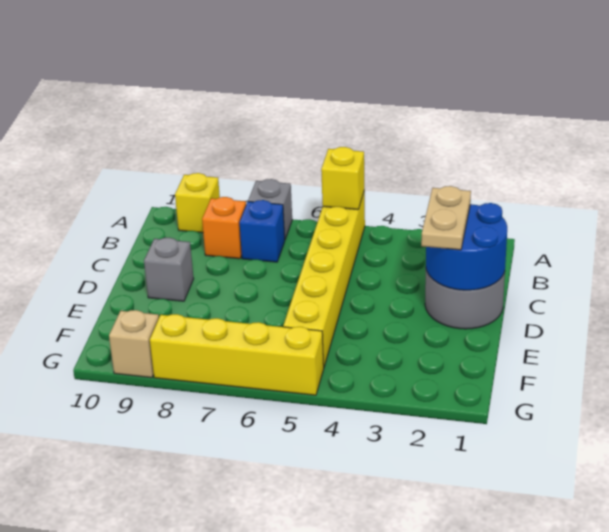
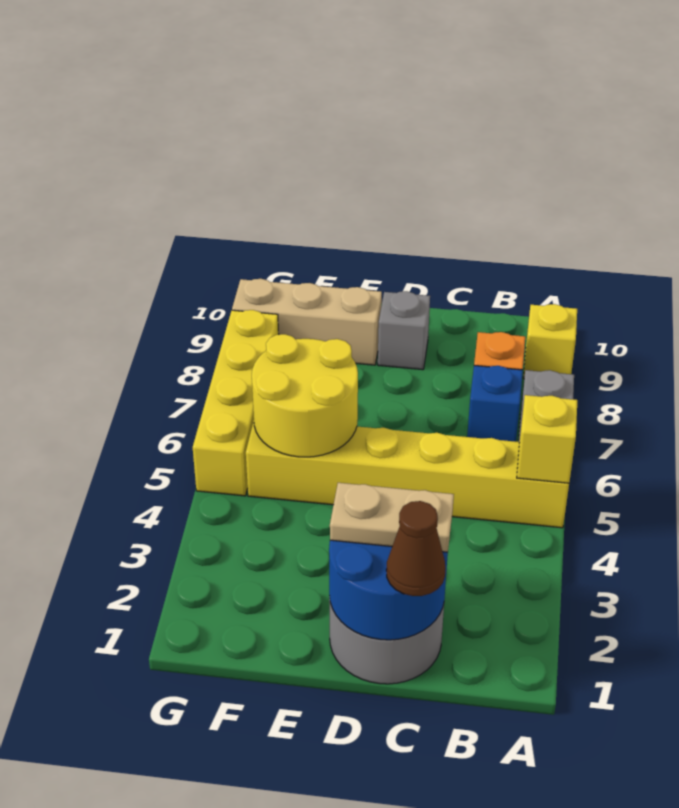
none -> brown cone C1 level 3
none -> yellow round brick E5:F6 level 2
tan brick G9 level 1 -> tan brick E9:G9 level 1

